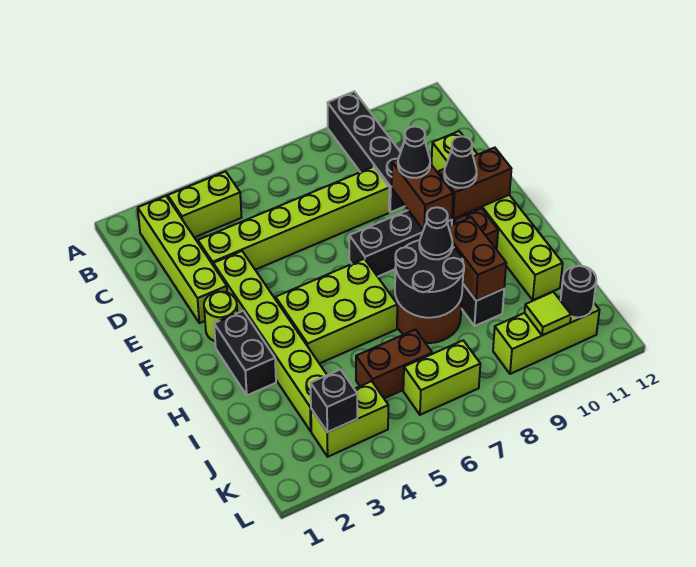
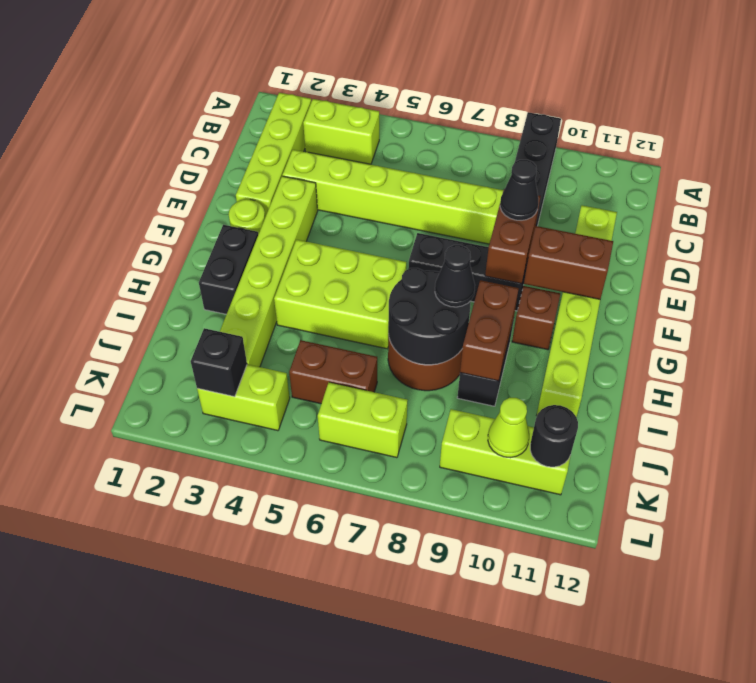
black cone F10 level 3 -> none
lime tile K10 level 2 -> lime cone K10 level 2

